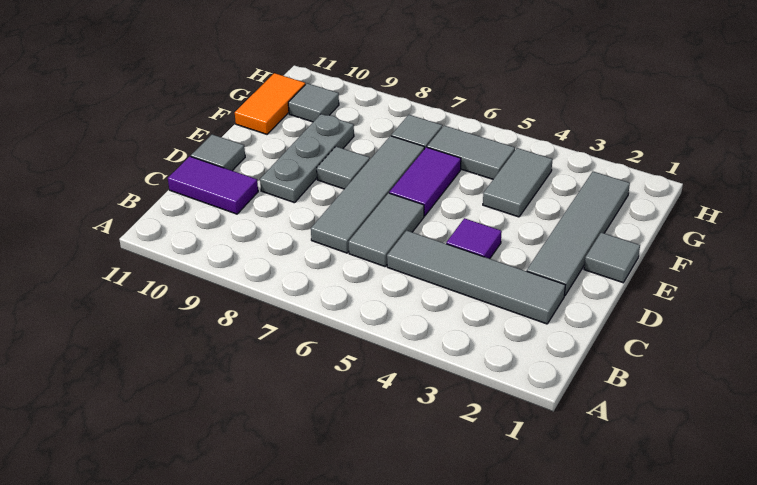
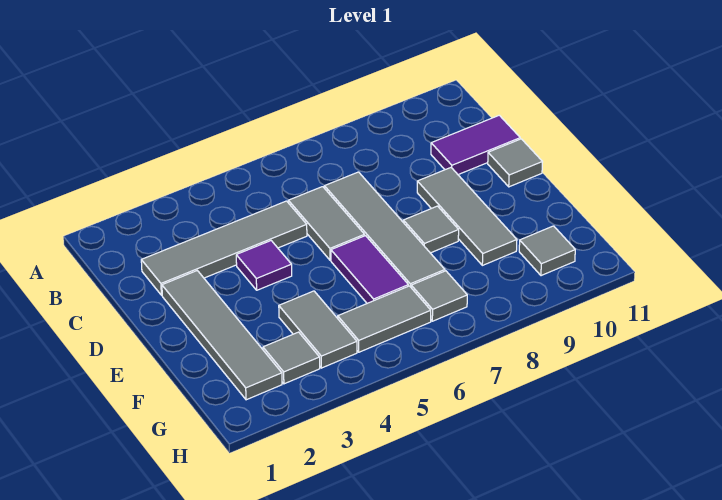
grey plate D9:F9 level 1 -> grey tile D9:F9 level 1
grey tile E1 level 1 -> grey tile G3 level 1
orange tile F11:G11 level 1 -> none

